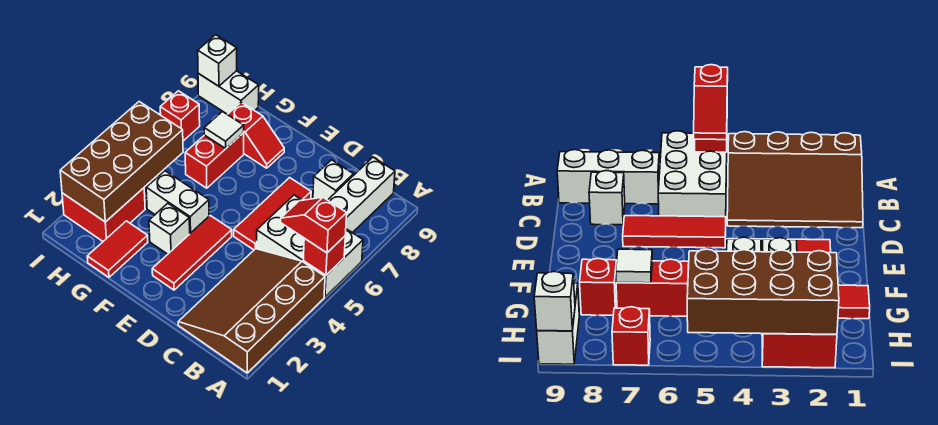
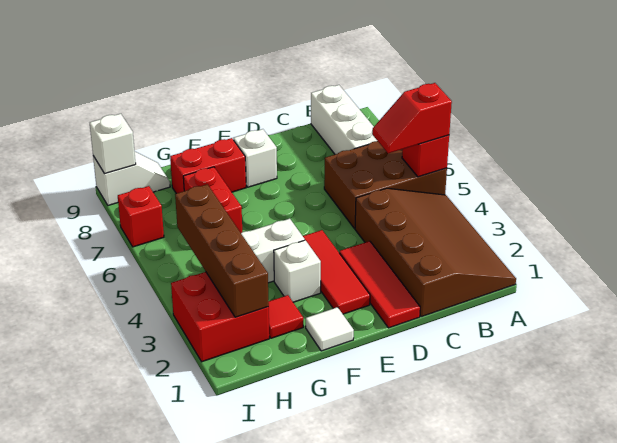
brown slope A1:C4 level 1 top A -> brown slope A1:C4 level 1 top C
white brick A5:C6 level 1 -> brown brick A5:C6 level 1
white brick C8 level 1 -> white brick E8 level 1
red tile D5:D7 level 1 -> red tile D1:D3 level 1
red slope F8:G8 level 1 top G -> red brick F8:G8 level 1
red tile G1:G2 level 1 -> red tile G2 level 1
white tile G7 level 2 -> white tile F1 level 1
brown brick H2:I5 level 2 -> brown brick H2:H5 level 2
white brick H9:I9 level 1 -> white slope H9:I9 level 1 top I

